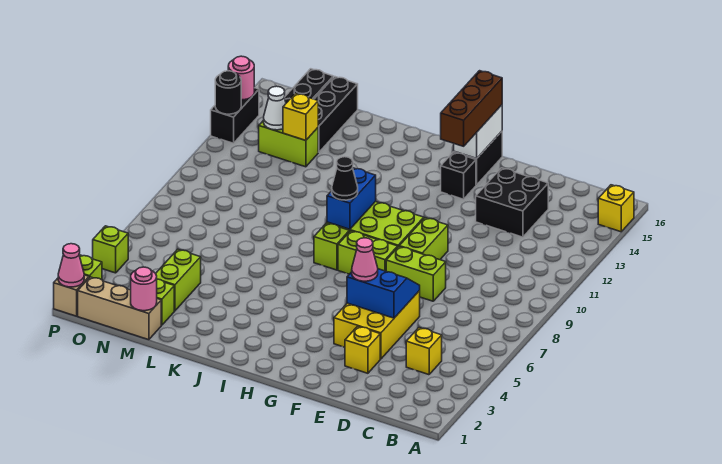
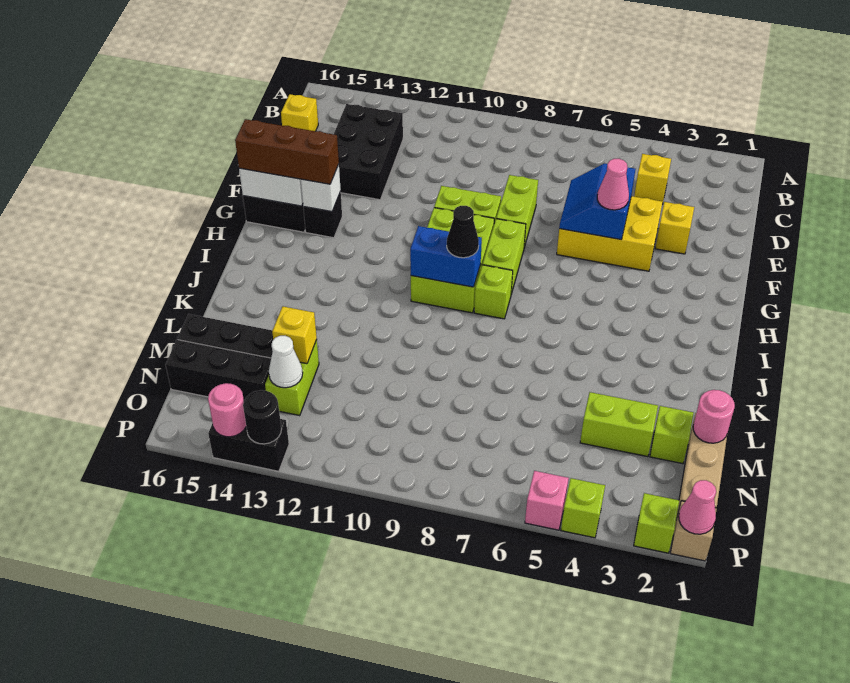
yellow brick A15 level 1 -> yellow brick C16 level 1
black brick D13:E14 level 1 -> black brick C13:E14 level 1
none -> white brick G14 level 2
none -> pink brick P5 level 1

